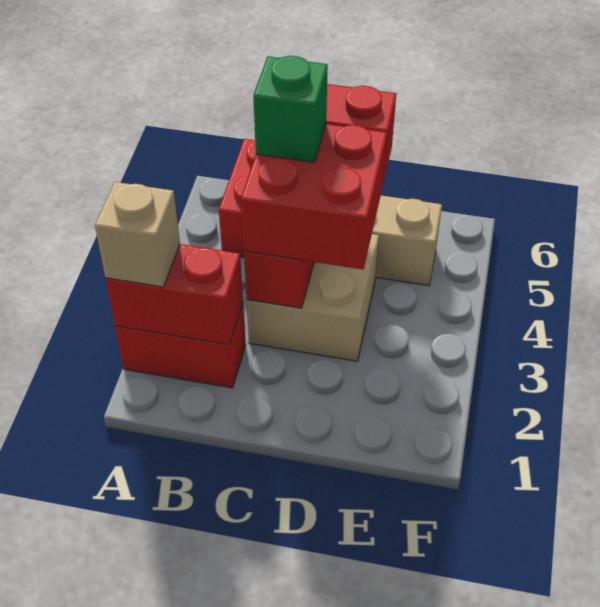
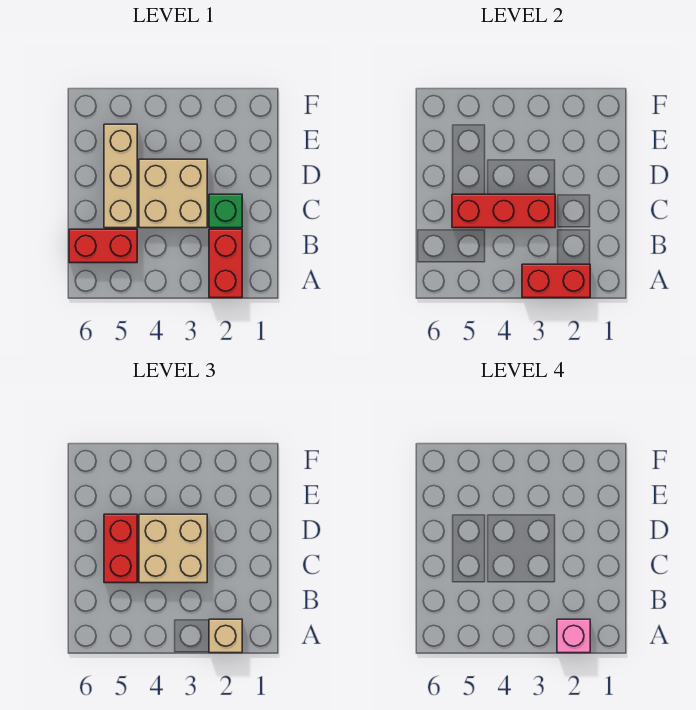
red brick A2:B2 level 2 -> red brick A2:A3 level 2
none -> pink brick A2 level 4
red brick C3:D4 level 3 -> tan brick C3:D4 level 3
green brick C4 level 4 -> green brick C2 level 1

